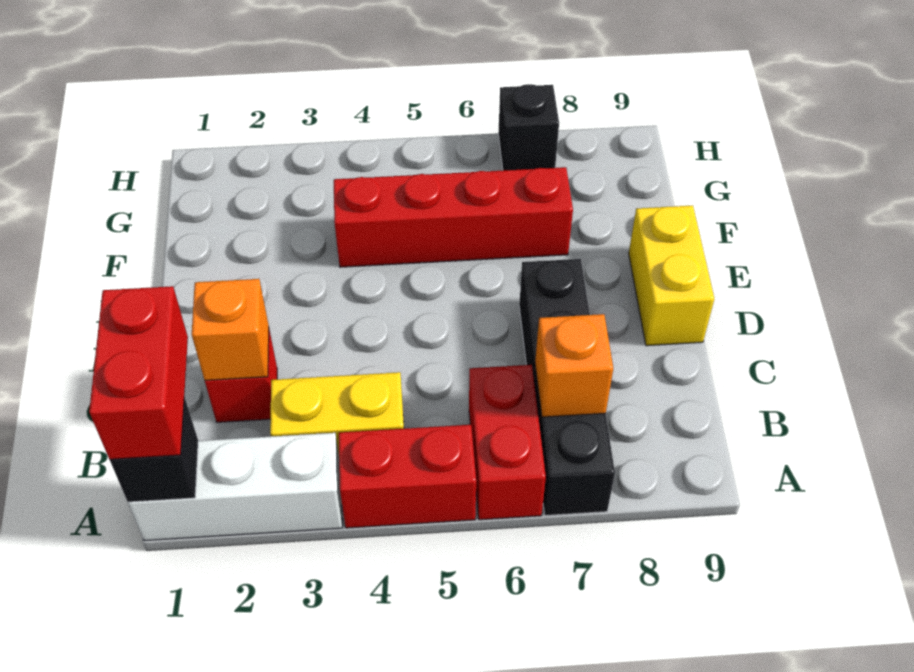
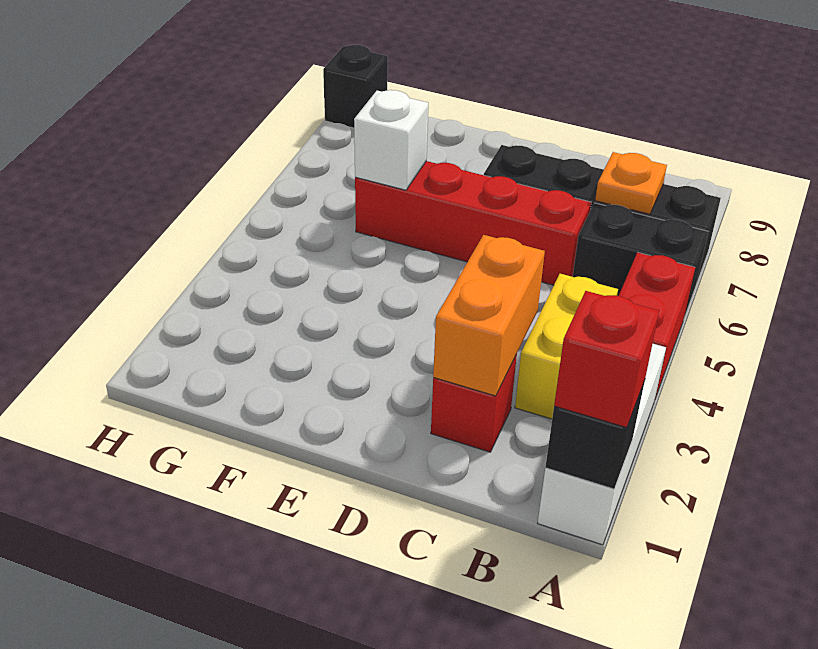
red brick A1:B1 level 3 -> red brick A1 level 3
red brick A6:B6 level 1 -> black brick A6:B6 level 1
orange brick B7 level 2 -> orange plate B7 level 2
orange brick C2 level 2 -> orange brick C2:C3 level 2
yellow brick D9:E9 level 1 -> none
red brick F4:F7 level 1 -> red brick C6:F6 level 1
none -> white brick F6 level 2
black brick H7 level 1 -> black brick H9 level 1

